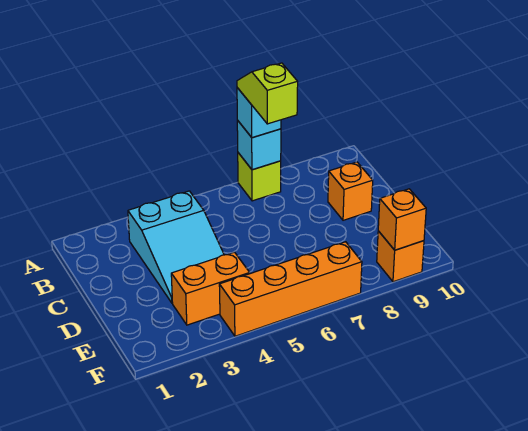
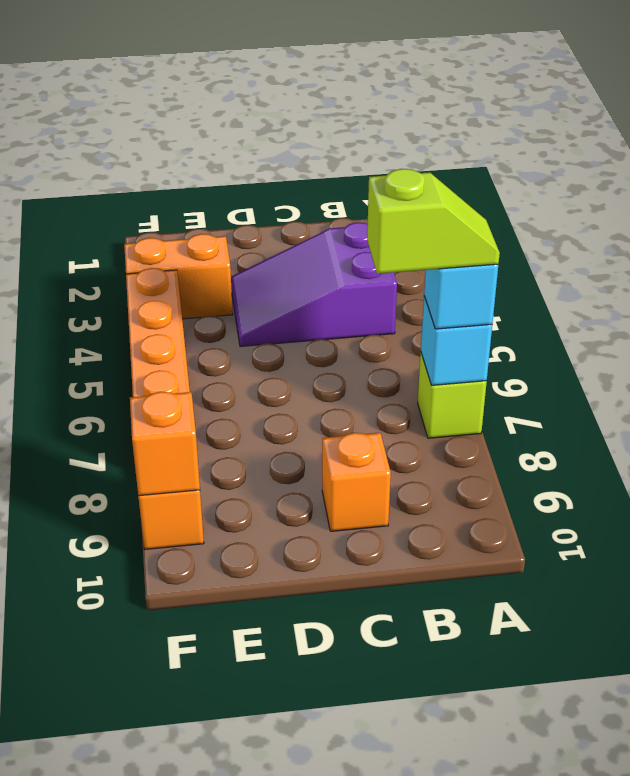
cyan slope B3:D4 level 1 top B -> purple slope B3:D4 level 1 top B
orange brick E3:E4 level 1 -> orange brick E3:F3 level 1

